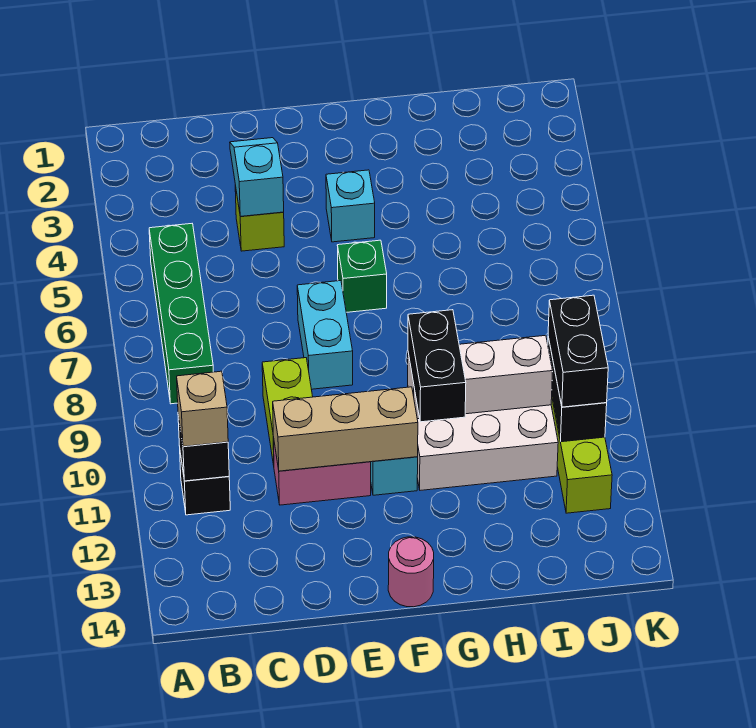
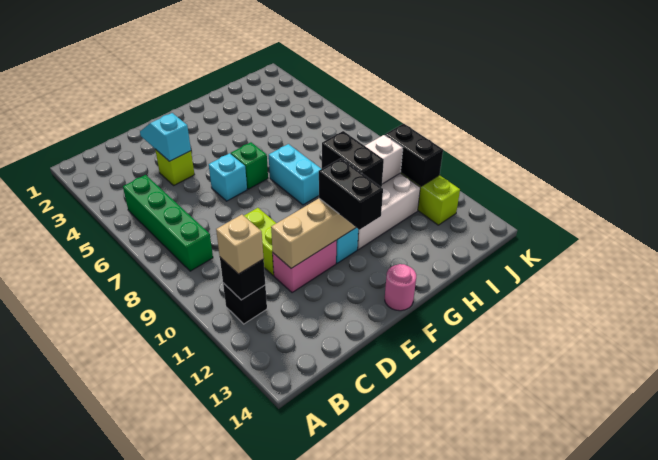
cyan brick E7:E8 level 1 -> cyan brick G7:G8 level 1
cyan brick F4 level 1 -> cyan brick E6 level 1
black brick J10:J11 level 3 -> black brick F11:F12 level 3

